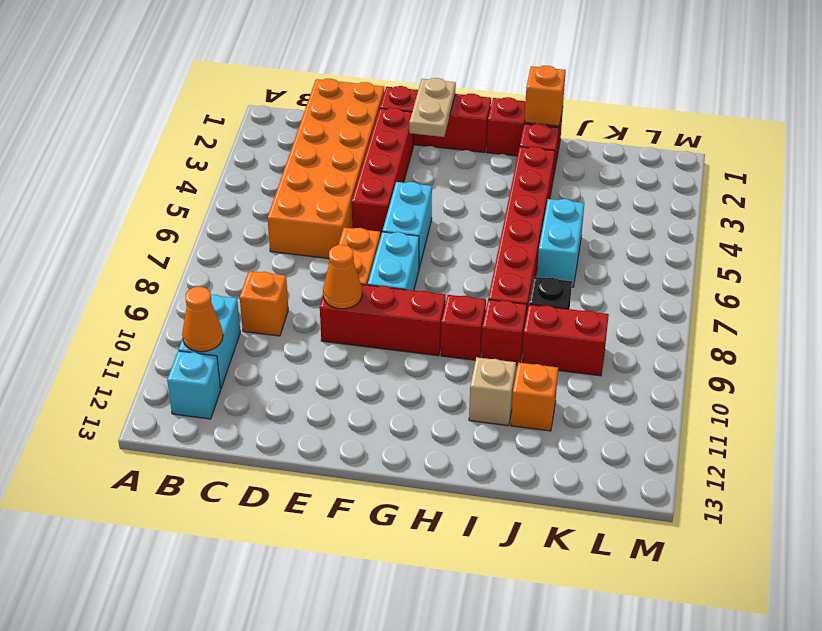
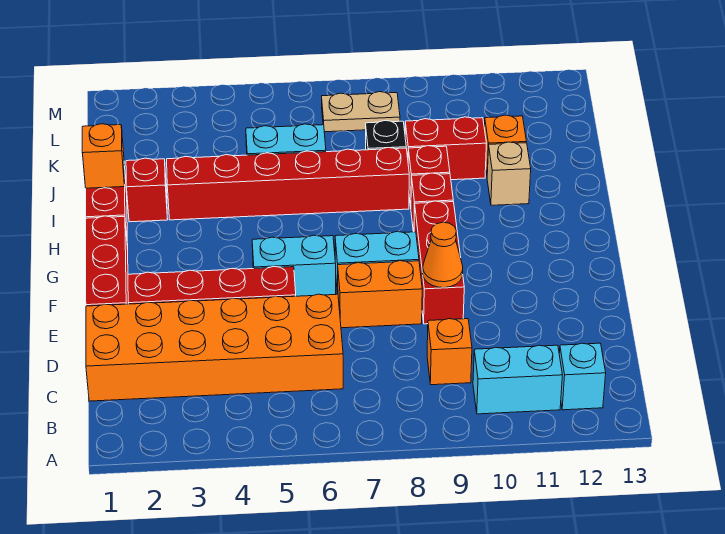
orange cone B11 level 2 -> none
tan plate F1:F2 level 2 -> tan plate L7:L8 level 1
red brick J9:K9 level 1 -> red brick J9:J10 level 1

